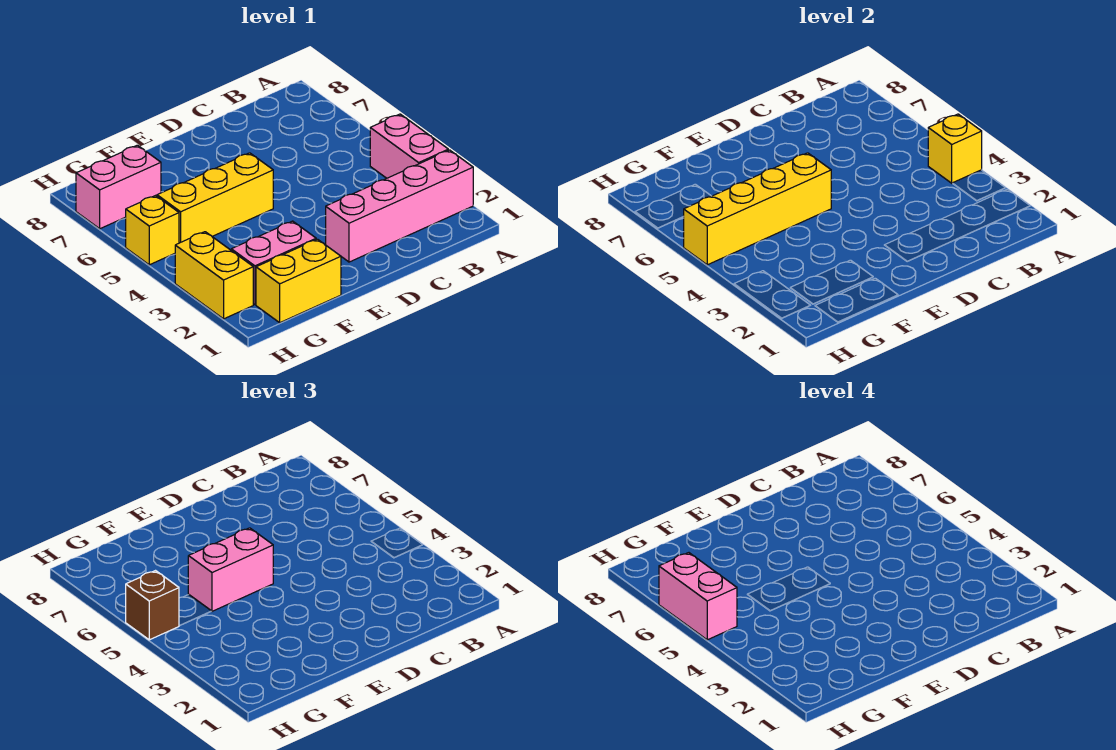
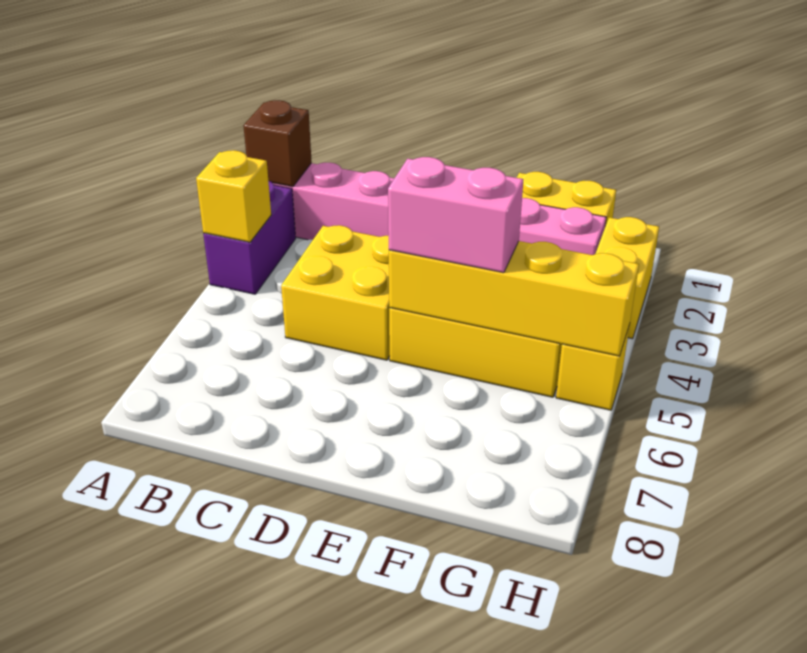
pink brick A3:A4 level 1 -> purple brick A3:A4 level 1
none -> yellow brick C4:D5 level 1
pink brick G7:H7 level 1 -> none
brown brick H5 level 3 -> brown brick A2 level 2
pink brick H5:H6 level 4 -> none

